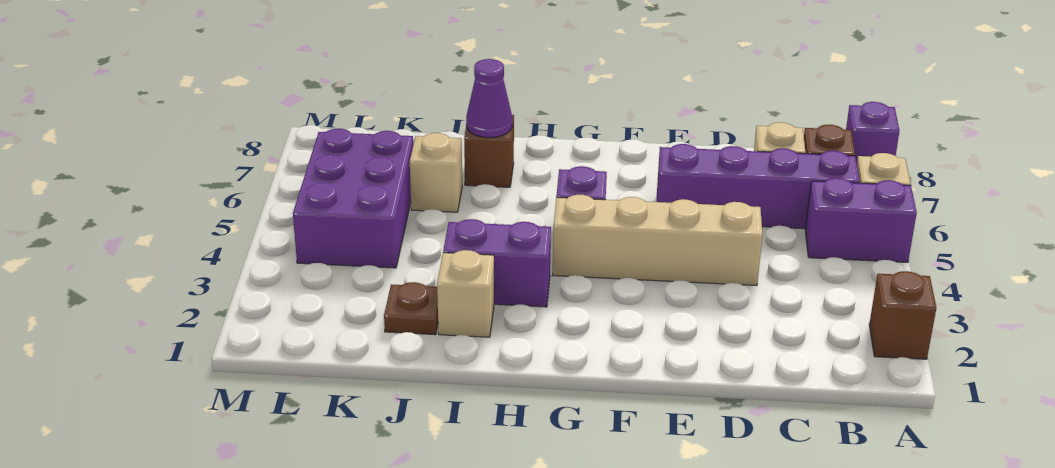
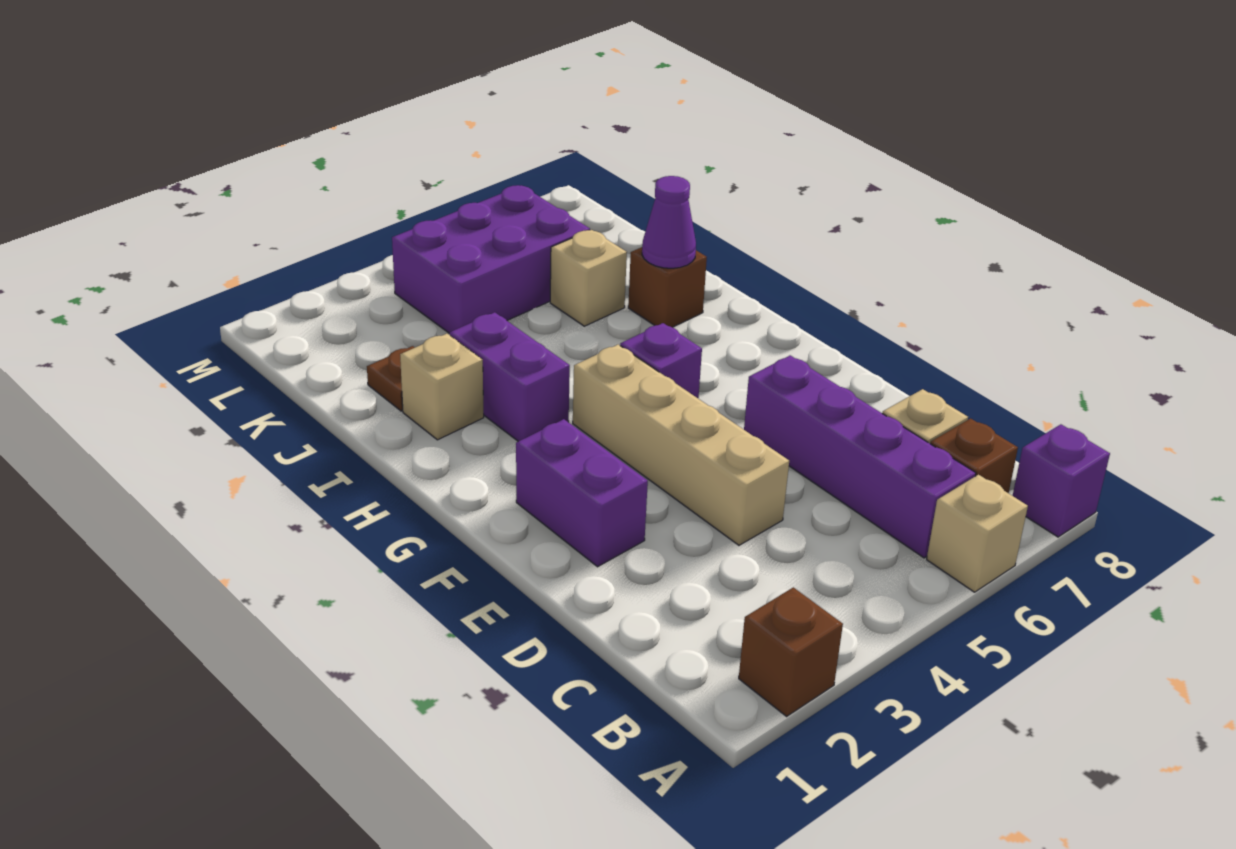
purple brick A5:B5 level 1 -> purple brick E2:F2 level 1

